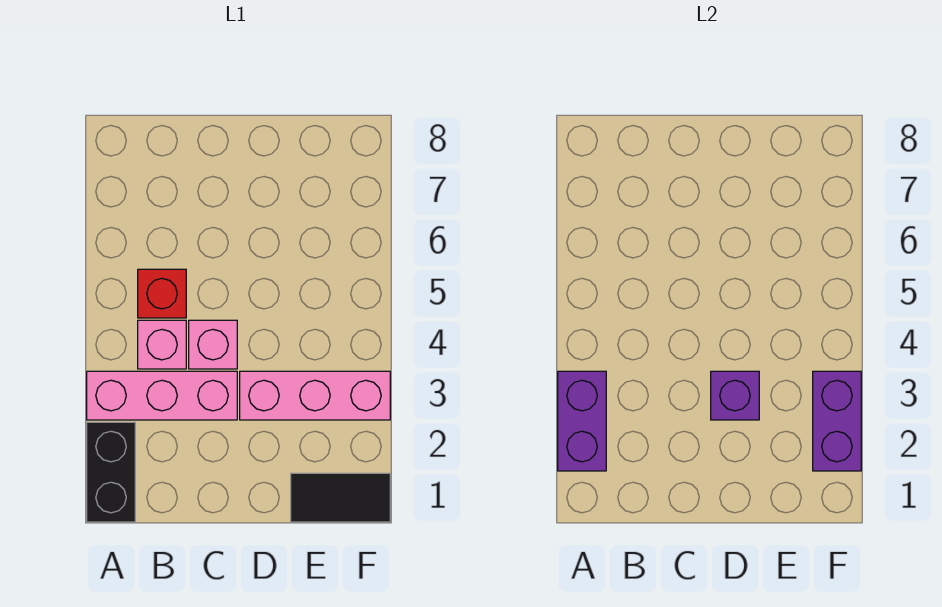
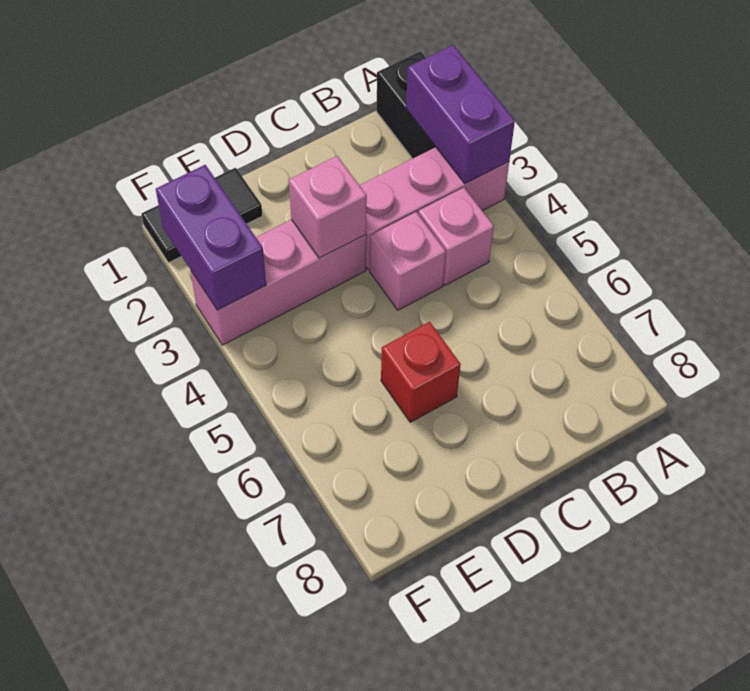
red brick B5 level 1 -> red brick D6 level 1
purple brick D3 level 2 -> pink brick D3 level 2

